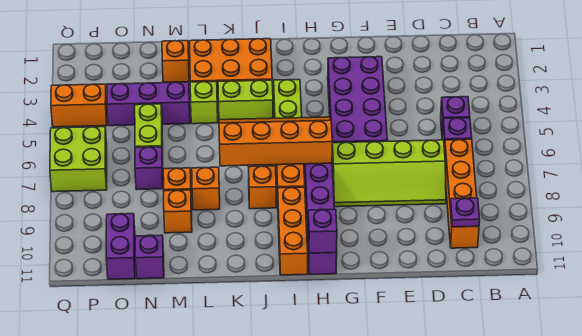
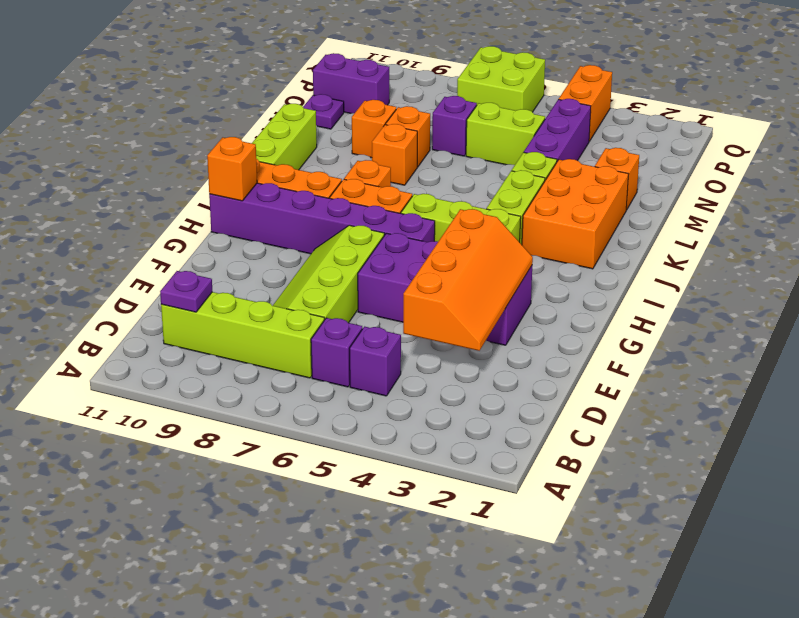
orange brick C7:C10 level 1 -> lime brick C7:C10 level 1
orange slope H6:K7 level 2 top 7 -> orange slope D3:G4 level 2 top 4
purple brick H11 level 2 -> orange brick H11 level 2
none -> lime brick J11:L11 level 1
purple brick N11 level 1 -> purple plate N11 level 1

